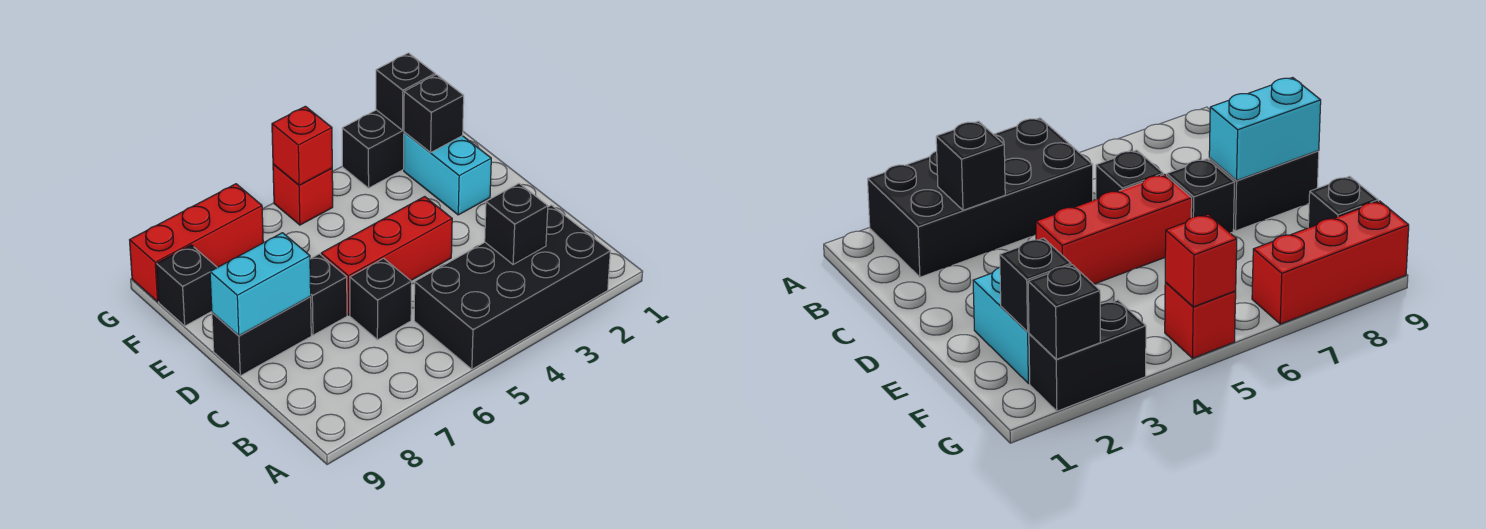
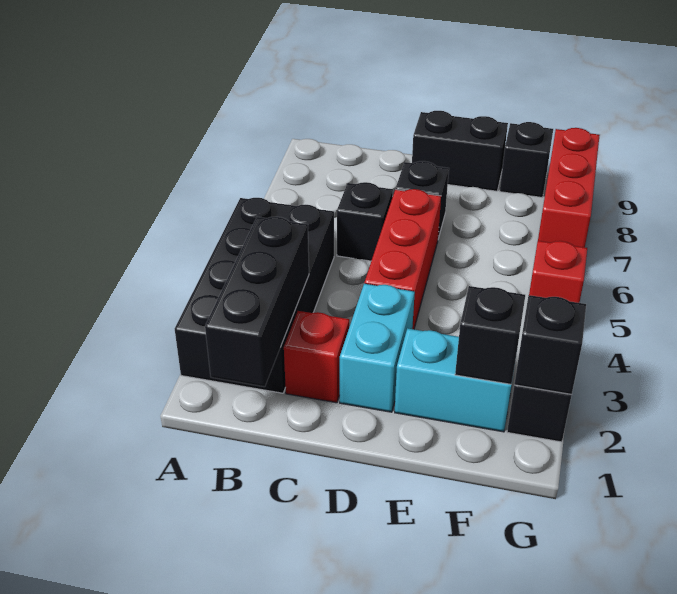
black brick B3 level 2 -> black brick B1:B3 level 2
black brick D8:D9 level 1 -> black brick D9:E9 level 1
cyan brick D8:D9 level 2 -> cyan brick D2:D3 level 1
red brick G5 level 2 -> red brick C2 level 1

